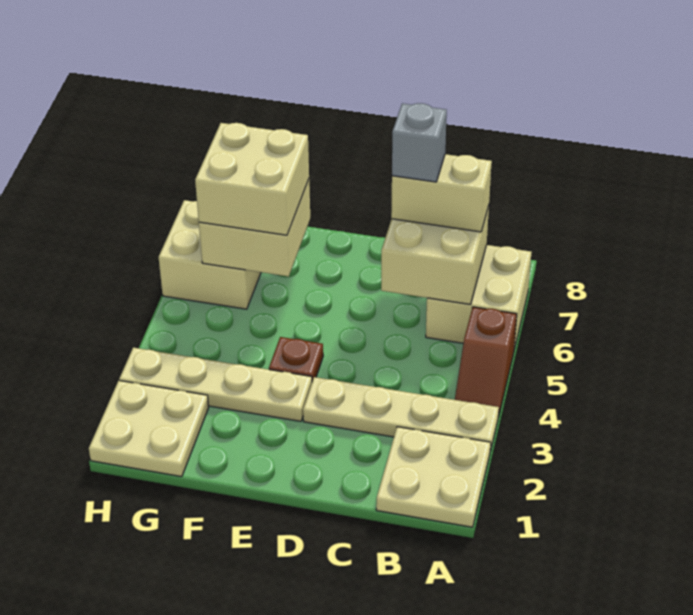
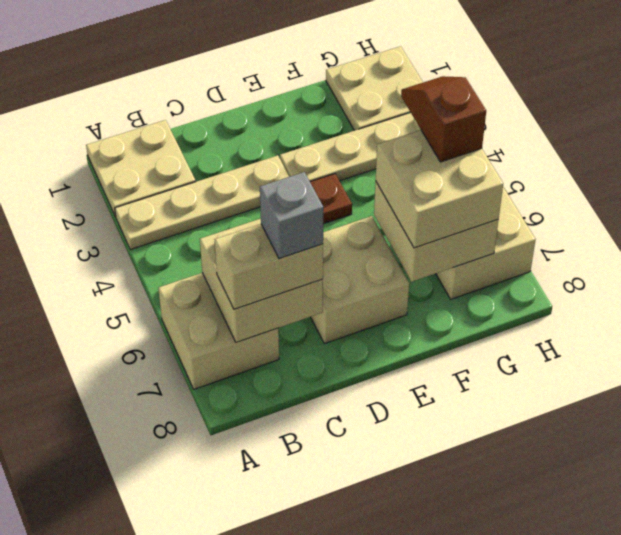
brown slope A4:A5 level 1 top 5 -> brown slope G5:G6 level 4 top 6
none -> tan brick D6:E7 level 1

